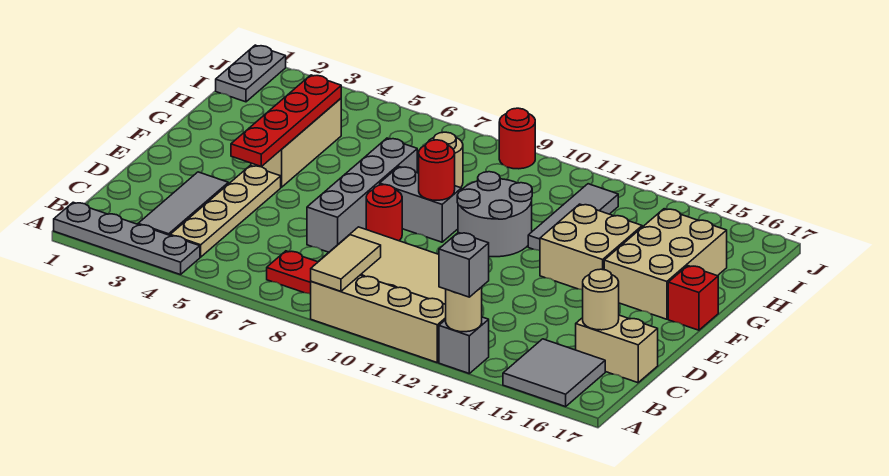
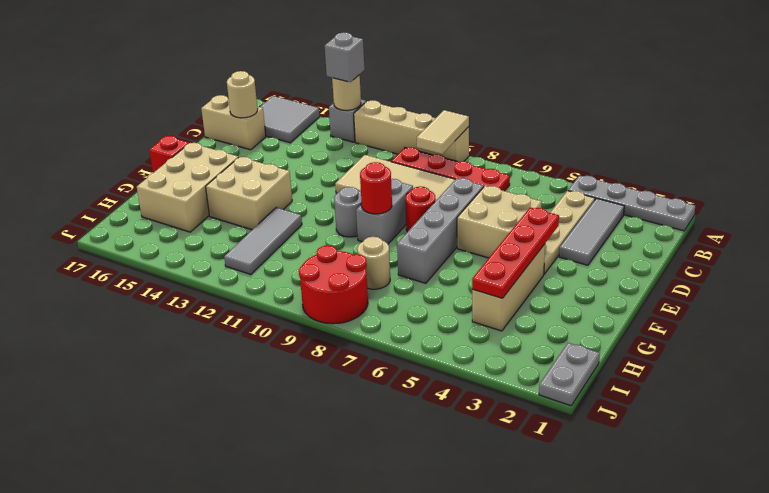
none -> tan brick D5:E6 level 1
grey brick F8:F9 level 1 -> grey brick E9:F9 level 1
grey round brick F10:G11 level 1 -> grey round brick F10 level 1
red round brick J9 level 1 -> red round brick I8:J9 level 1

